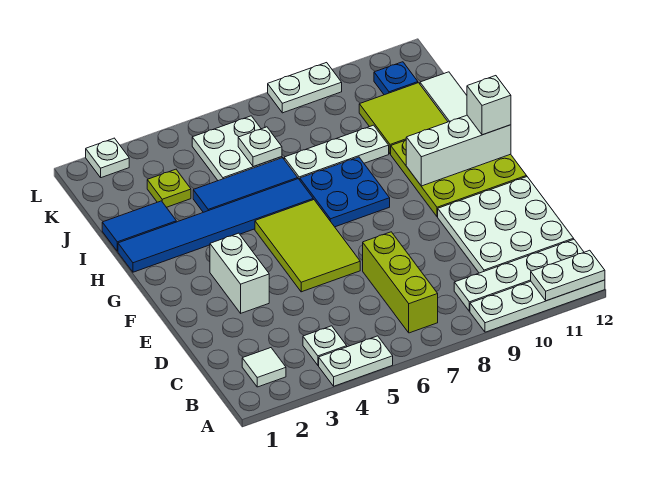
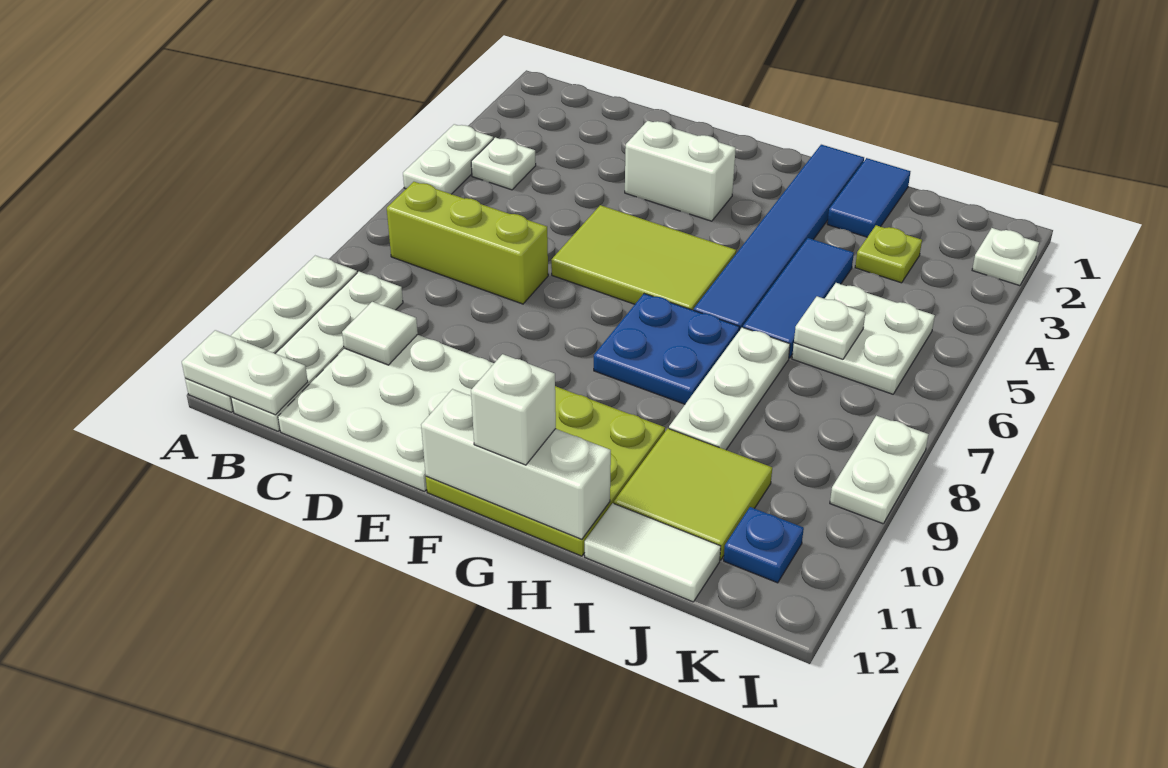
white plate A11:A12 level 2 -> white plate A12:B12 level 2
white tile B2 level 1 -> white tile C10 level 2
white brick G10:G12 level 2 -> white brick F12:H12 level 2

